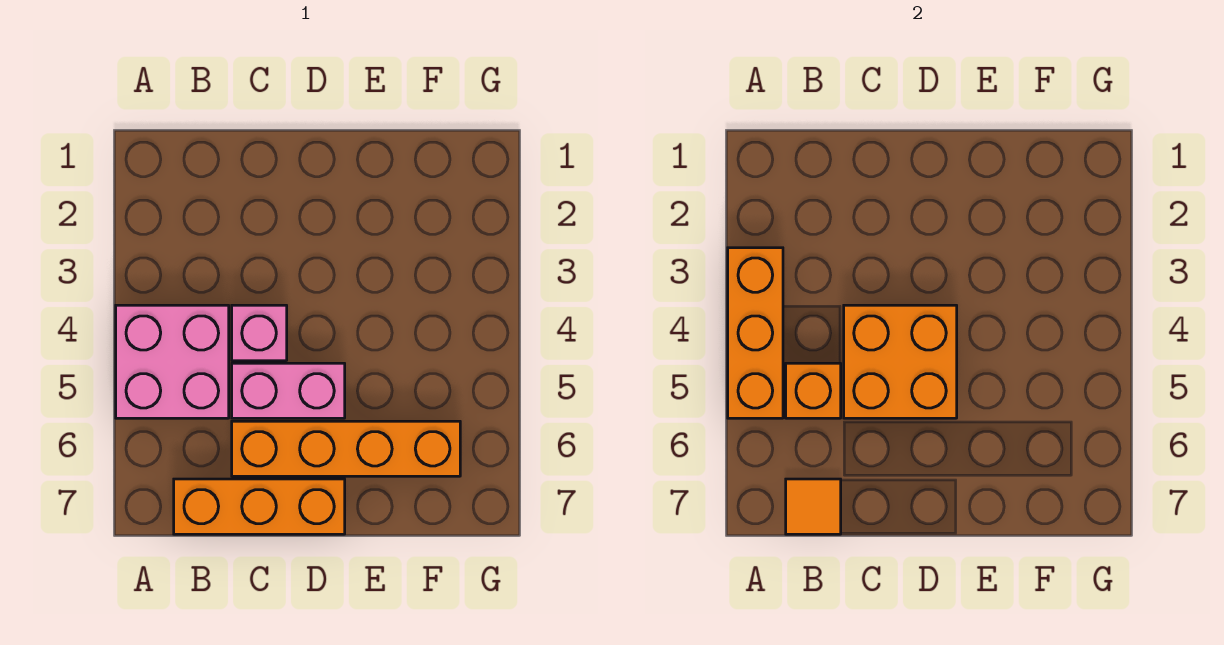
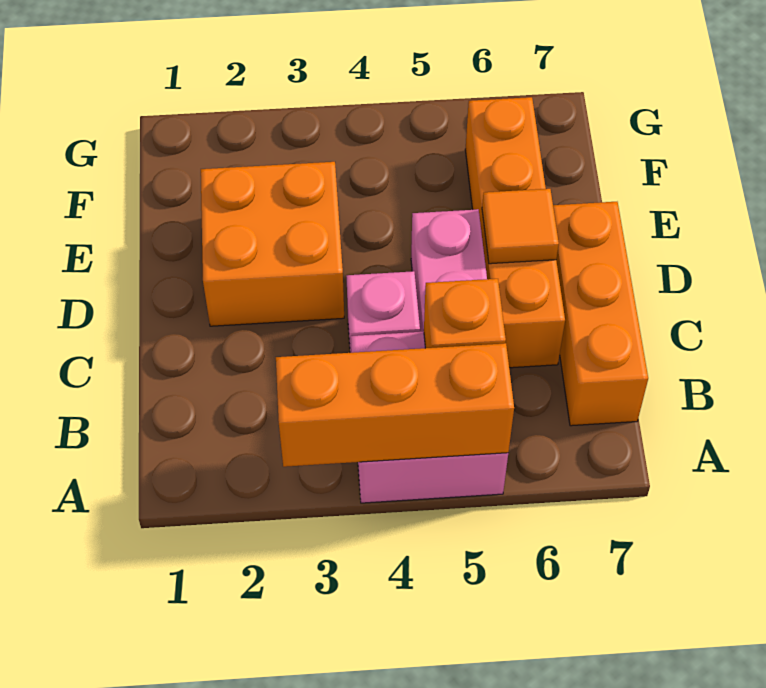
orange tile B7 level 2 -> orange tile D6 level 2
orange brick C4:D5 level 2 -> orange brick D2:E3 level 1

